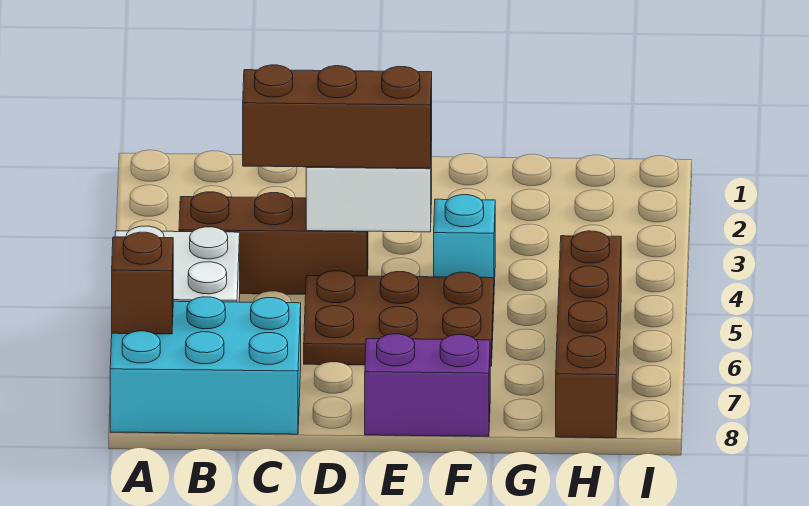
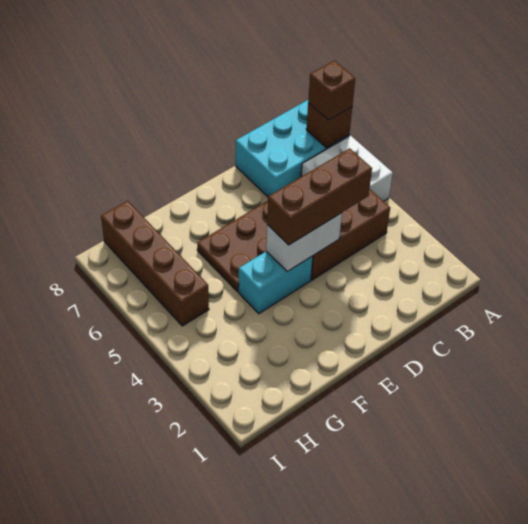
none -> brown brick A7 level 3
purple brick E8:F8 level 1 -> none
cyan brick F4 level 1 -> cyan brick E4:F4 level 1

